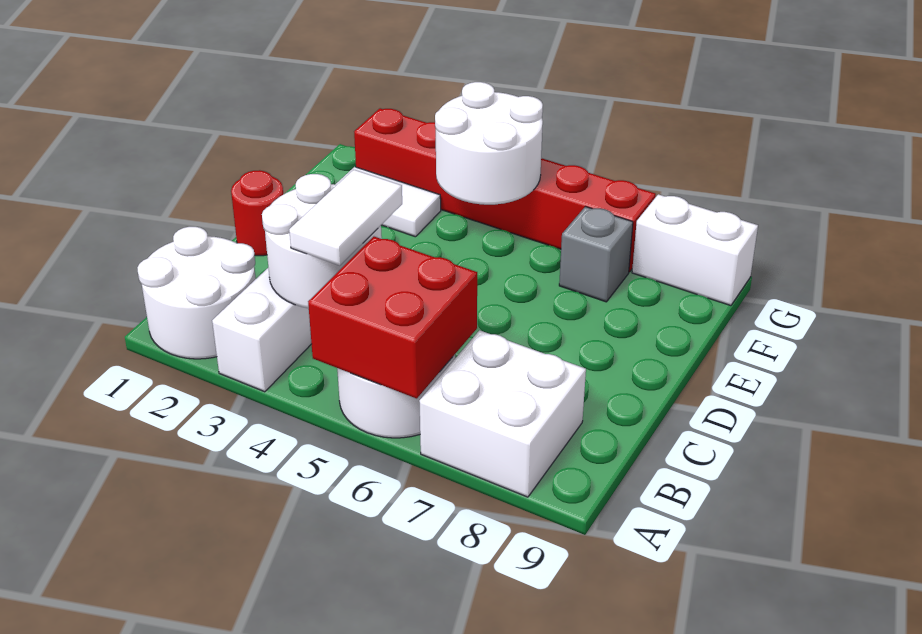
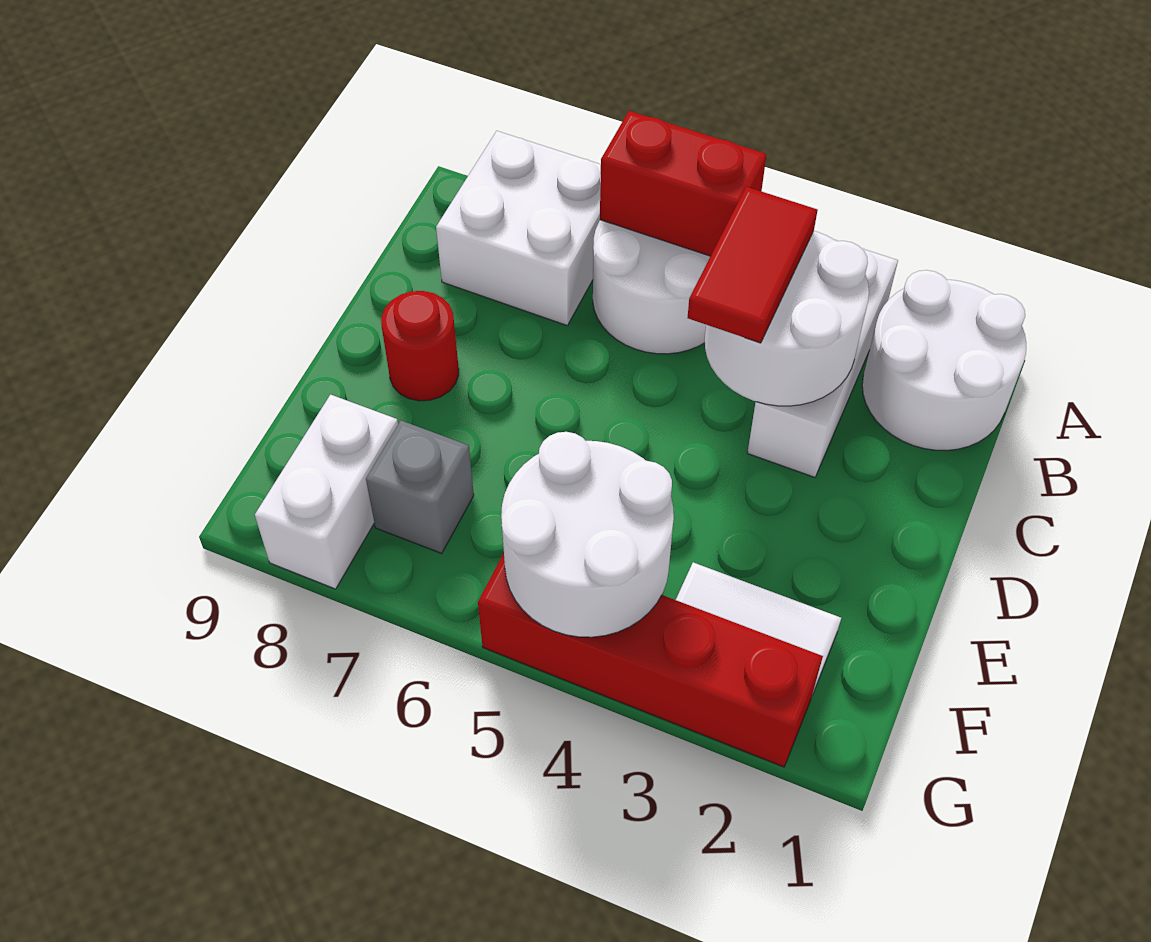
red brick A5:B6 level 2 -> red brick A5:A6 level 2
white tile B4:C4 level 3 -> red tile B4:C4 level 3
red round brick D1 level 1 -> red round brick D8 level 1
red brick G2:G7 level 1 -> red brick G2:G5 level 1
white brick G8:G9 level 1 -> white brick F8:G8 level 1

